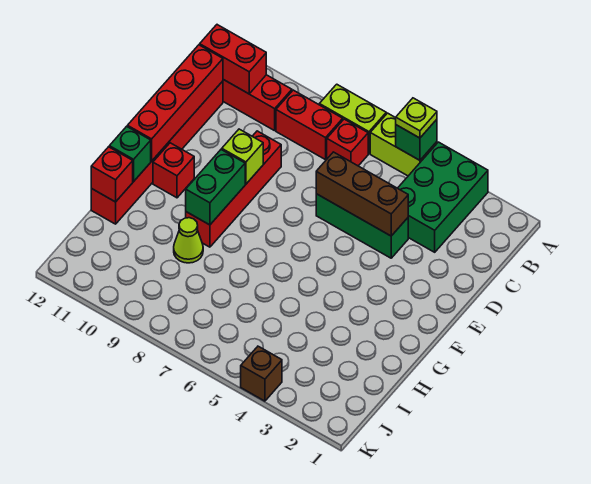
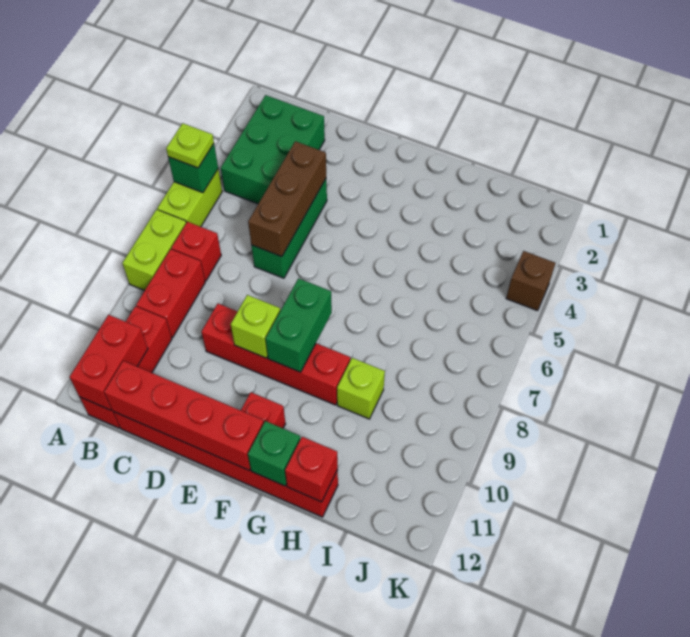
green brick A3:C4 level 1 -> green brick B2:C4 level 1
green brick F9:G9 level 2 -> green brick F8:F9 level 2
lime cone H9 level 1 -> lime brick H9 level 1

